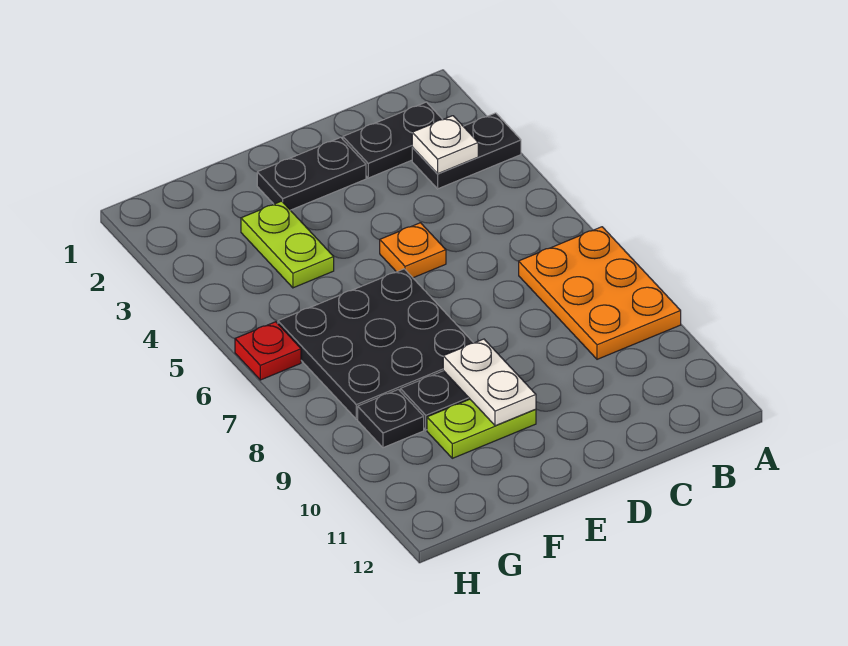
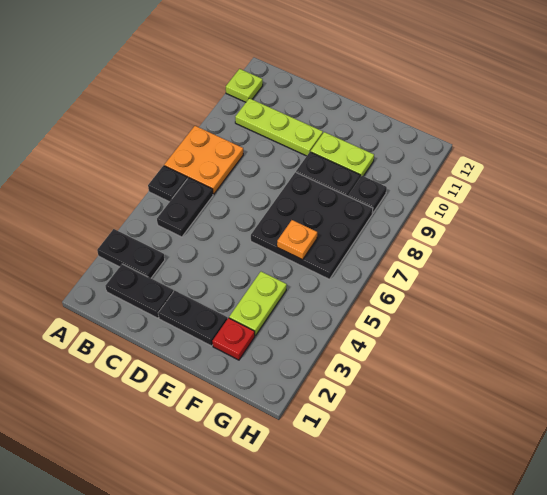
none -> black plate A6 level 1
orange plate A7:B9 level 1 -> orange plate A7:B8 level 1
none -> lime plate A11 level 1
white plate B3 level 2 -> none
none -> black plate B5:B6 level 1
none -> lime plate B10:D10 level 1
orange plate D5 level 1 -> orange plate F6 level 2
white plate E9:E10 level 2 -> none
red plate H6 level 1 -> red plate F2 level 1

